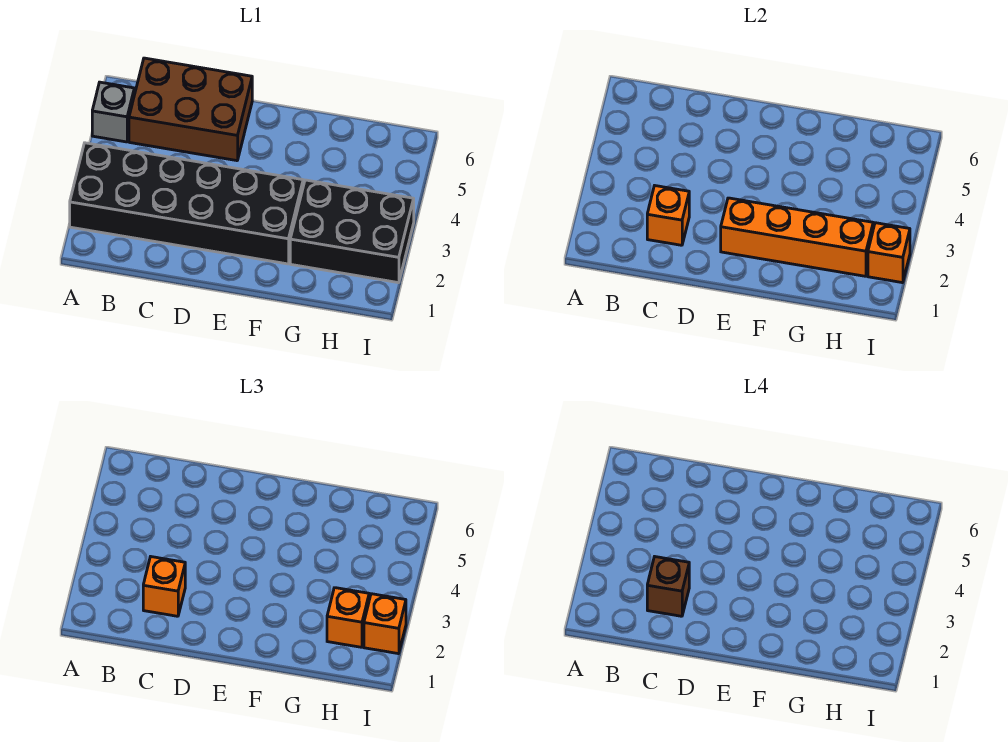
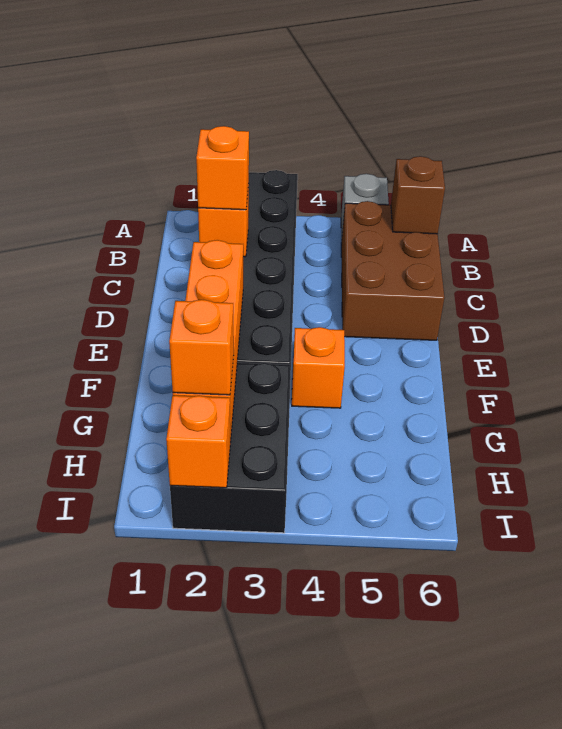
brown brick C2 level 4 -> brown brick B6 level 2
orange brick I2 level 3 -> orange brick F4 level 1

